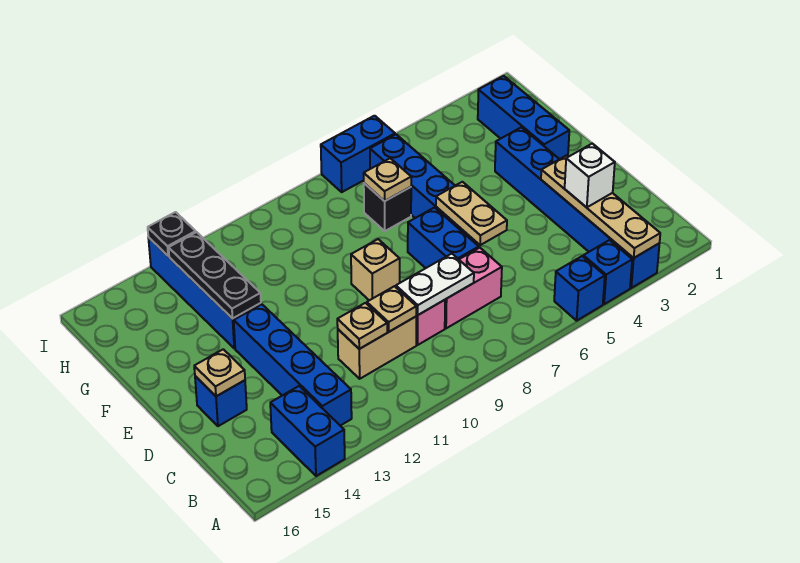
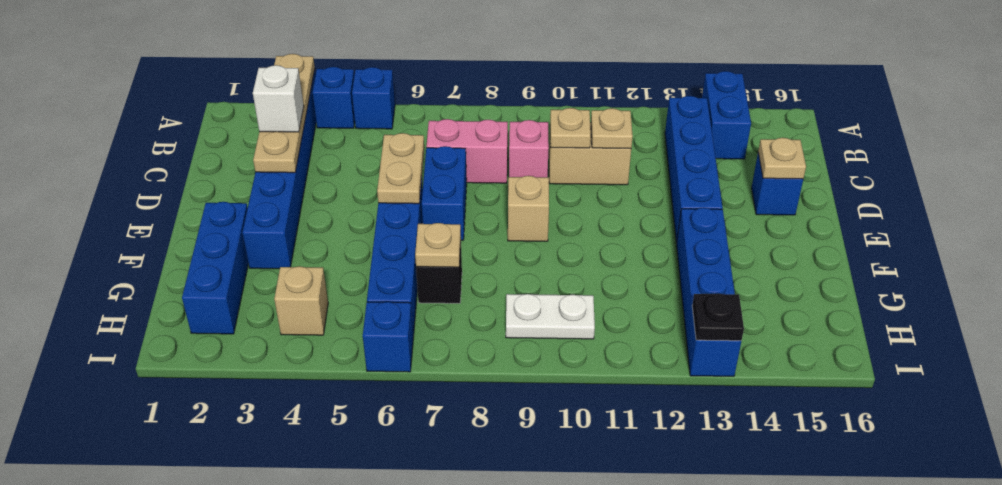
white plate C8:C9 level 2 -> white plate H9:H10 level 1
black plate F13:H13 level 2 -> none
none -> tan brick H4 level 1
blue brick I6:I7 level 1 -> blue brick I6 level 1

